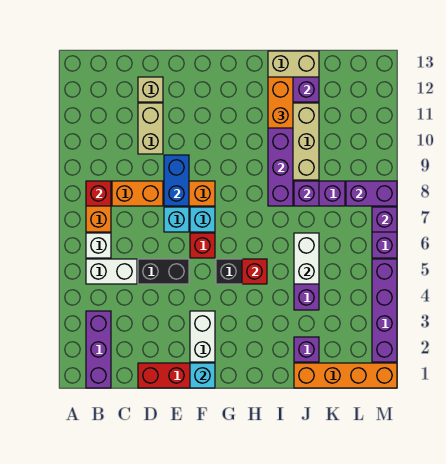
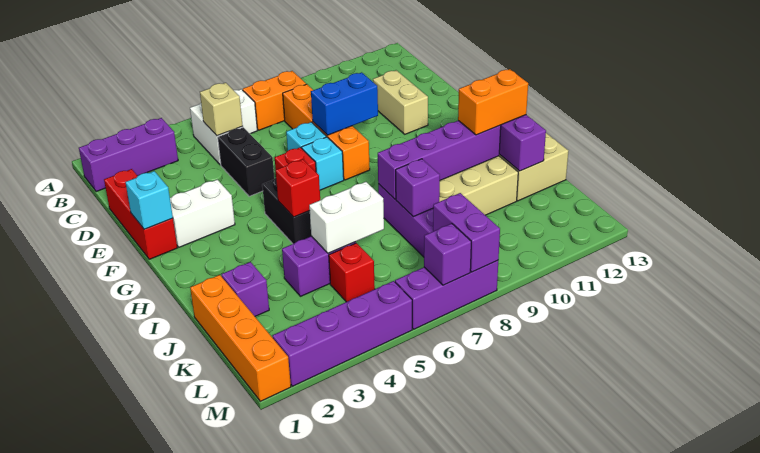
red brick B8 level 2 -> red brick K5 level 1
tan brick D10:D11 level 1 -> tan brick D11:E11 level 1
tan brick D12 level 1 -> tan brick C5 level 2

